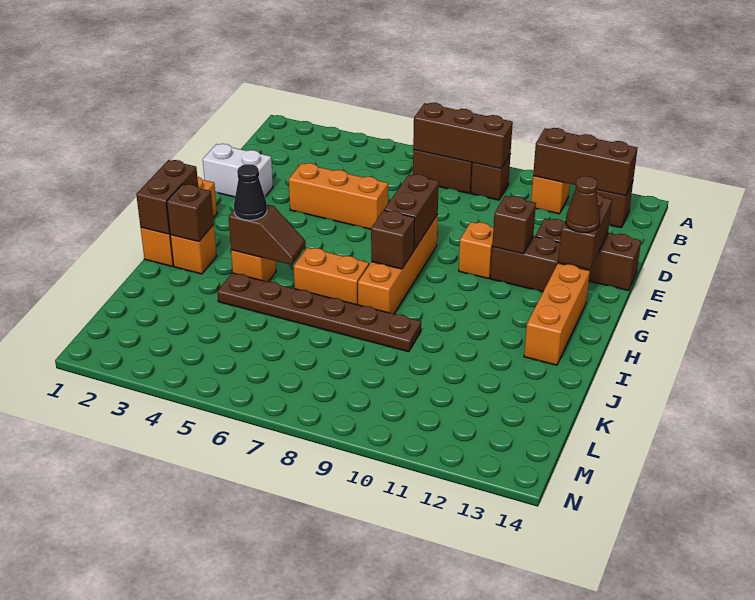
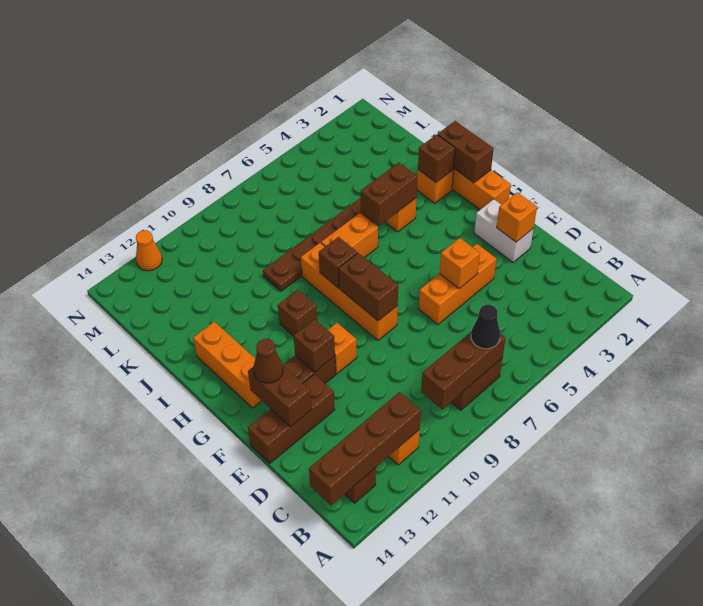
brown brick B9 level 1 -> brown brick H10 level 1
brown brick B11:B13 level 2 -> brown brick B11:B14 level 2
white brick E1:E2 level 1 -> white brick E2:F2 level 1
none -> orange brick E2 level 2
none -> orange brick E5 level 2
brown slope I4:I5 level 2 top 4 -> brown brick I4:I5 level 2
black cone I4 level 3 -> black cone B7 level 3
none -> orange cone N12 level 1

